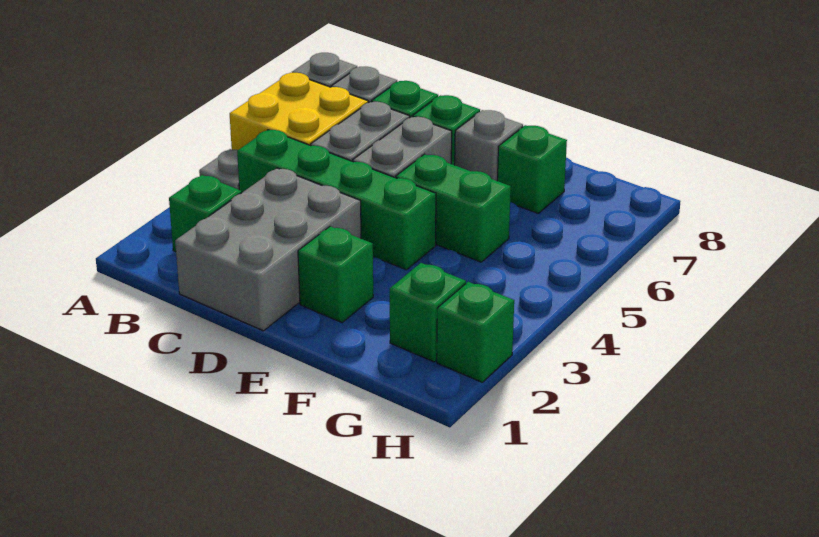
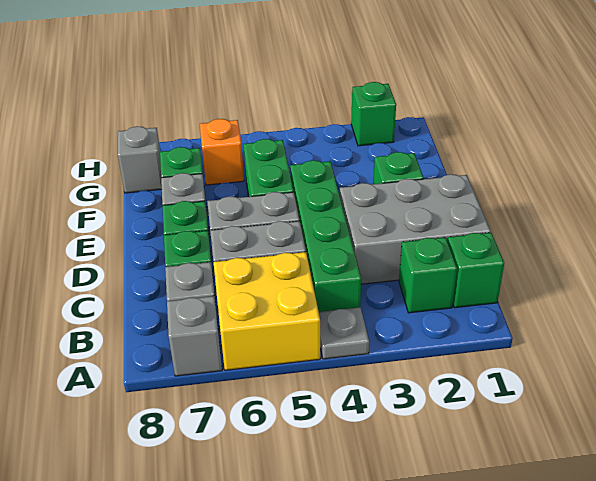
green brick G2 level 1 -> green brick B1 level 1
none -> orange brick G6 level 1
none -> grey brick G8 level 1

